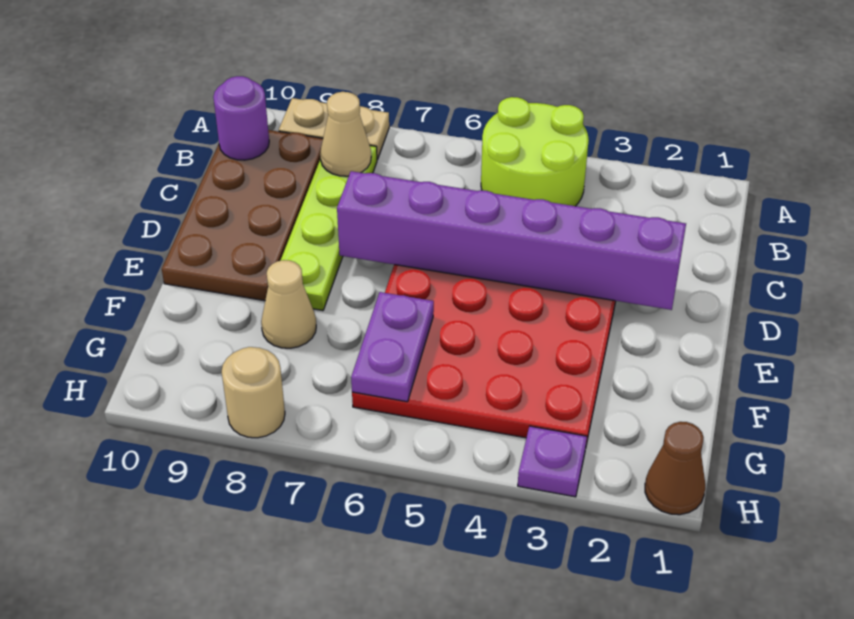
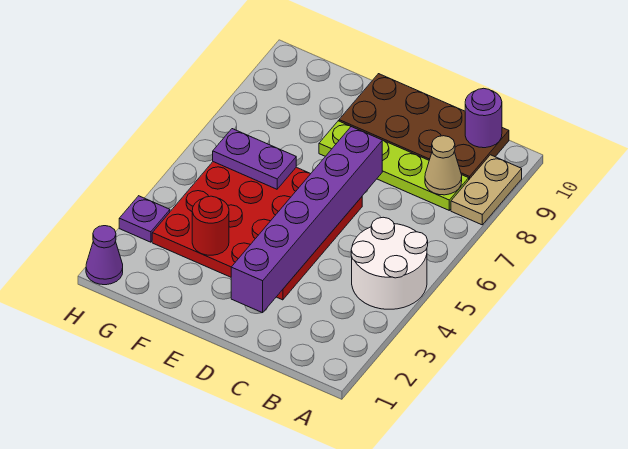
lime round brick A4:B5 level 1 -> white round brick A4:B5 level 1
none -> red round brick F3 level 2
tan cone F8 level 1 -> none
brown cone H1 level 1 -> purple cone H1 level 1
tan round brick H8 level 1 -> none

